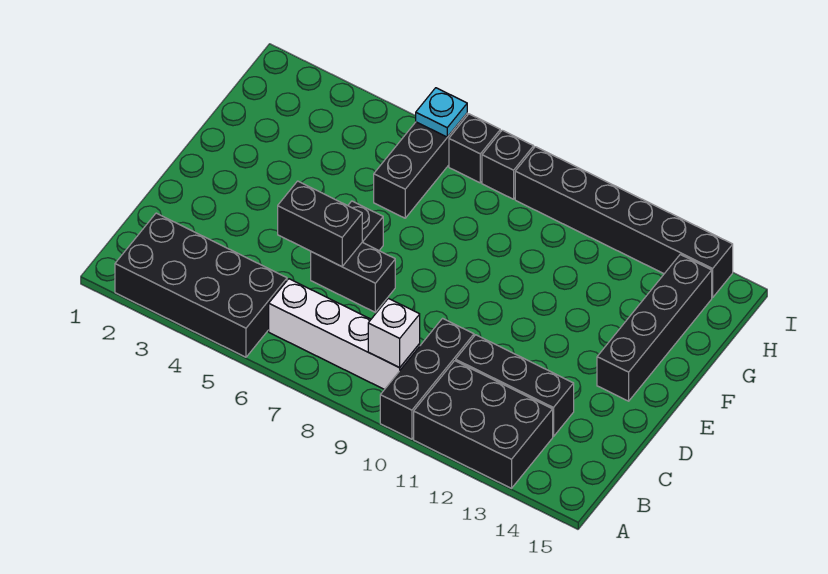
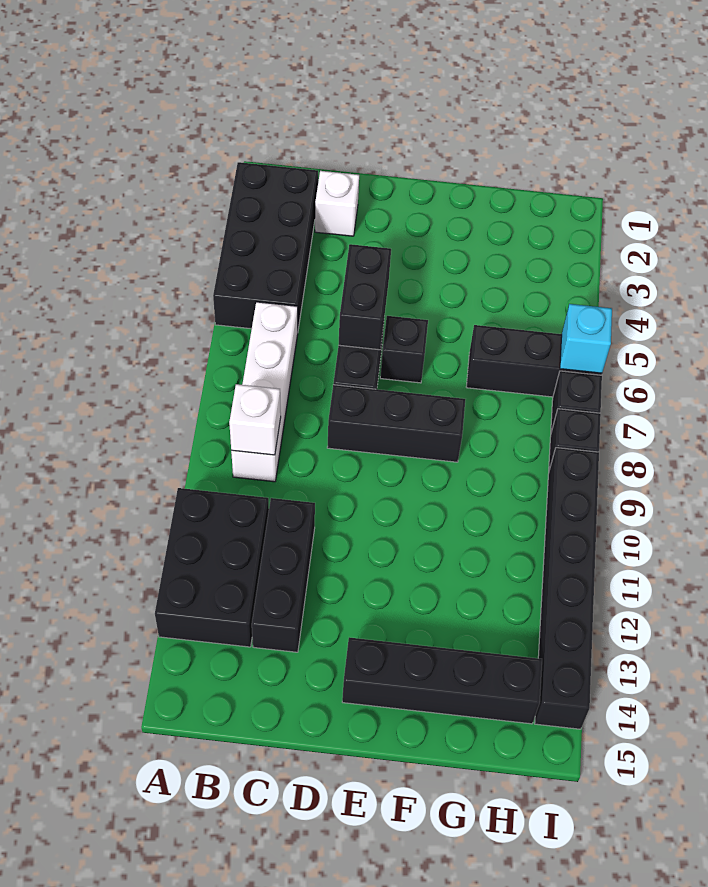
black brick A10:C10 level 1 -> black brick D8:F8 level 1
none -> white brick C2 level 1
cyan plate I6 level 2 -> cyan brick I6 level 2

